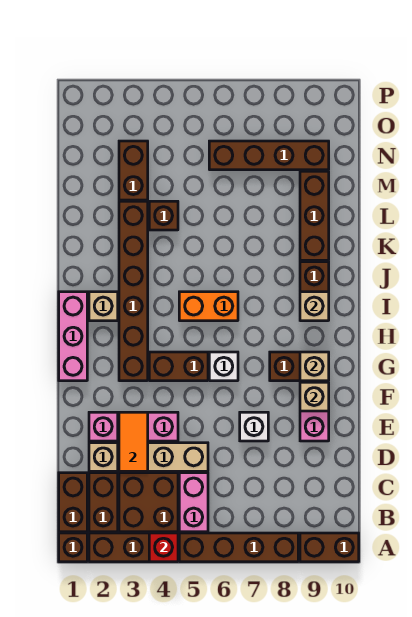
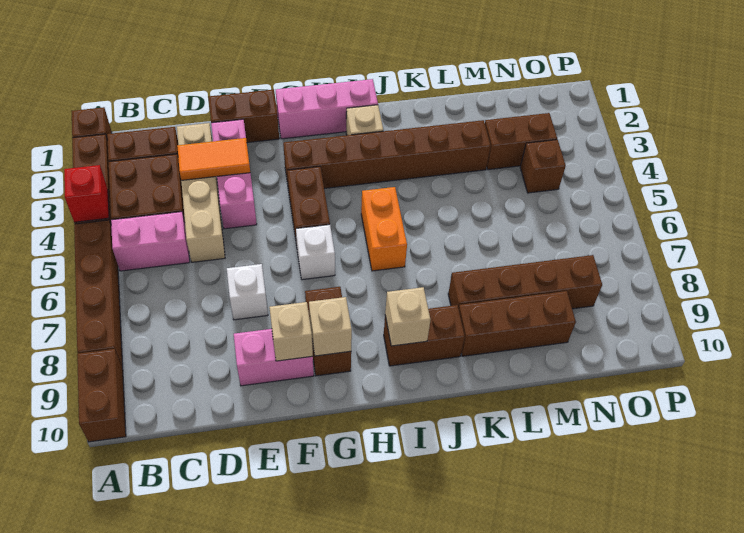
brown brick B1:C1 level 1 -> brown brick E1:F1 level 1
brown brick L4 level 1 -> brown brick N4 level 1
brown brick N6:N9 level 1 -> brown brick K8:N8 level 1

